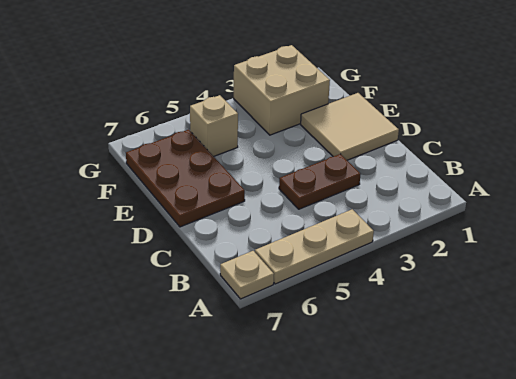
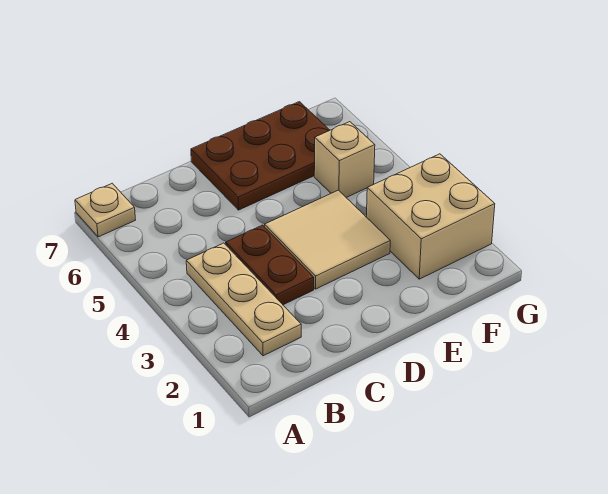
tan plate A4:A6 level 1 -> tan plate B2:B4 level 1
tan tile D1:E2 level 1 -> tan tile D3:E4 level 1

